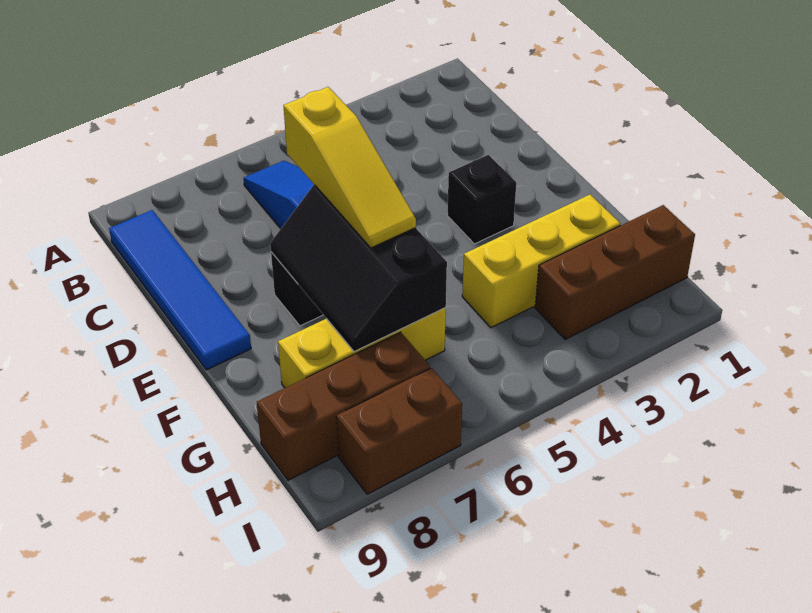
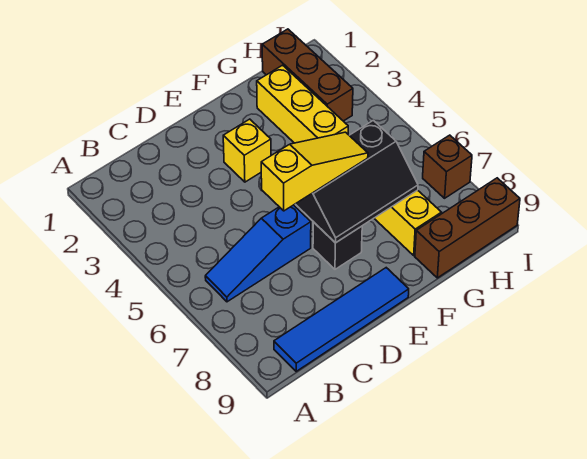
black brick E3 level 1 -> yellow brick E3 level 1
brown brick H7:H9 level 1 -> brown brick G9:I9 level 1
brown brick I7:I8 level 1 -> brown brick I7 level 1

